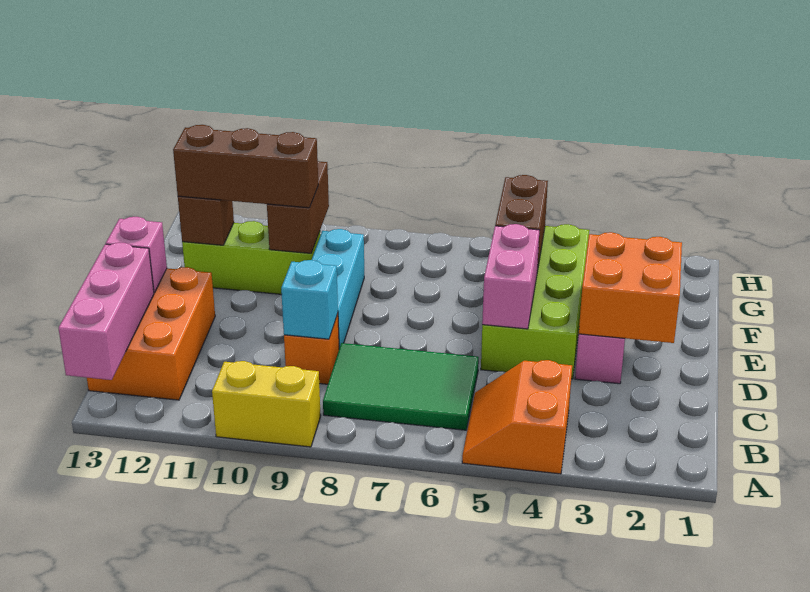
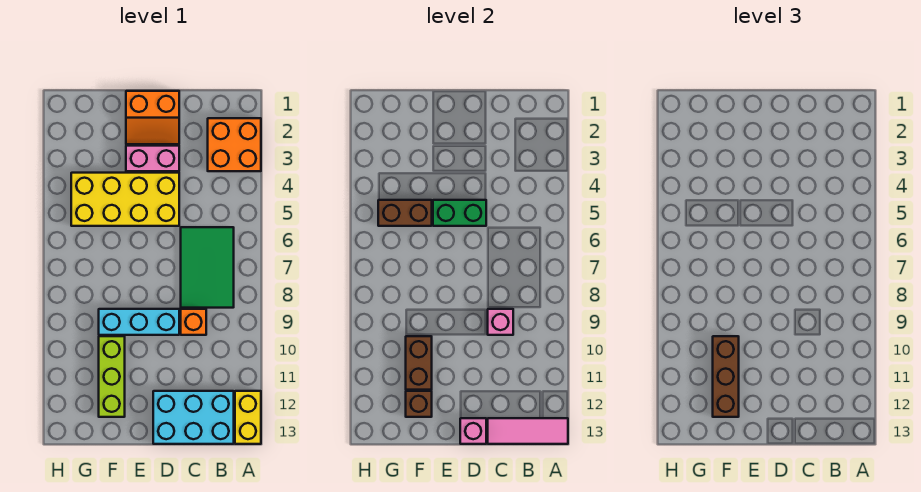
orange slope A4:B5 level 1 top 4 -> orange slope D1:E2 level 1 top 1
yellow brick A9:A10 level 1 -> yellow brick A12:A13 level 1
pink brick A13:C13 level 2 -> pink tile A13:C13 level 2
orange brick B12:D13 level 1 -> cyan brick B12:D13 level 1
cyan brick C9 level 2 -> pink brick C9 level 2
orange brick D2:E3 level 2 -> orange brick A2:B3 level 1
lime brick D4:G5 level 1 -> yellow brick D4:G5 level 1
pink brick D5:E5 level 2 -> green brick D5:E5 level 2
brown brick F10:G10 level 2 -> brown brick F10:F11 level 2

